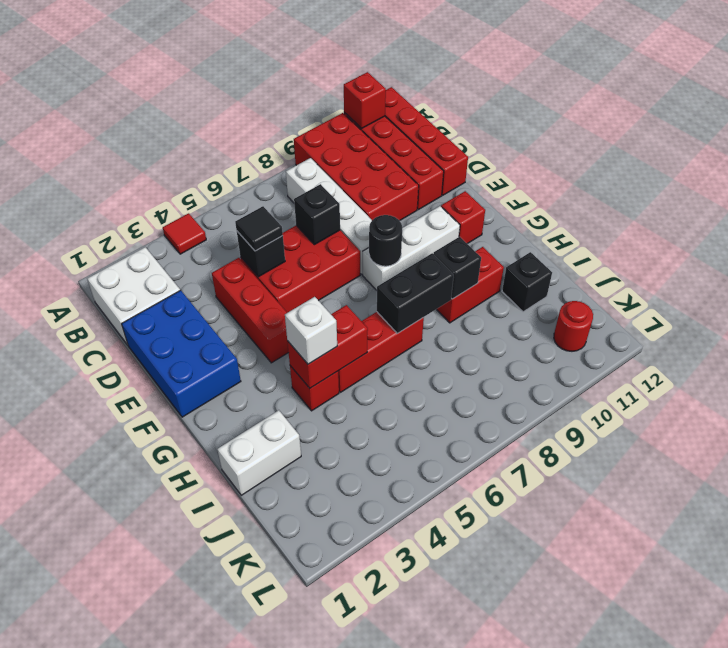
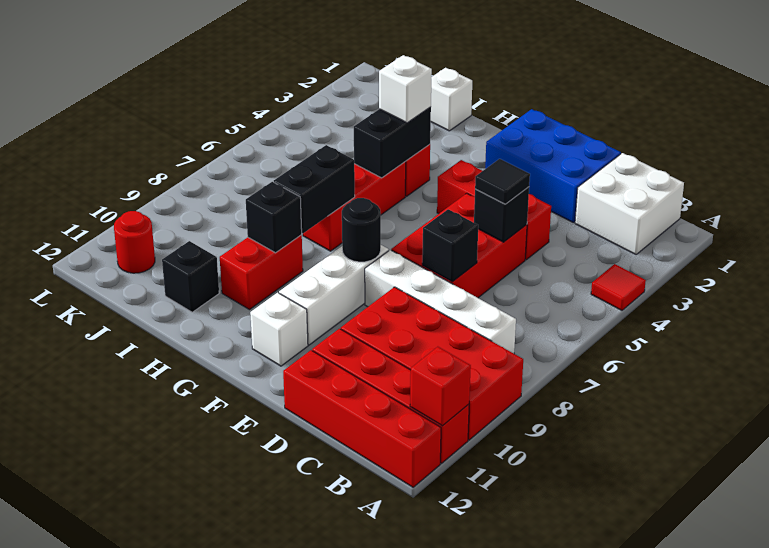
red brick F11 level 1 -> white brick F11 level 1
red brick H4:H5 level 2 -> black brick H4:H5 level 2
white brick I1:I2 level 1 -> white brick I1 level 1

